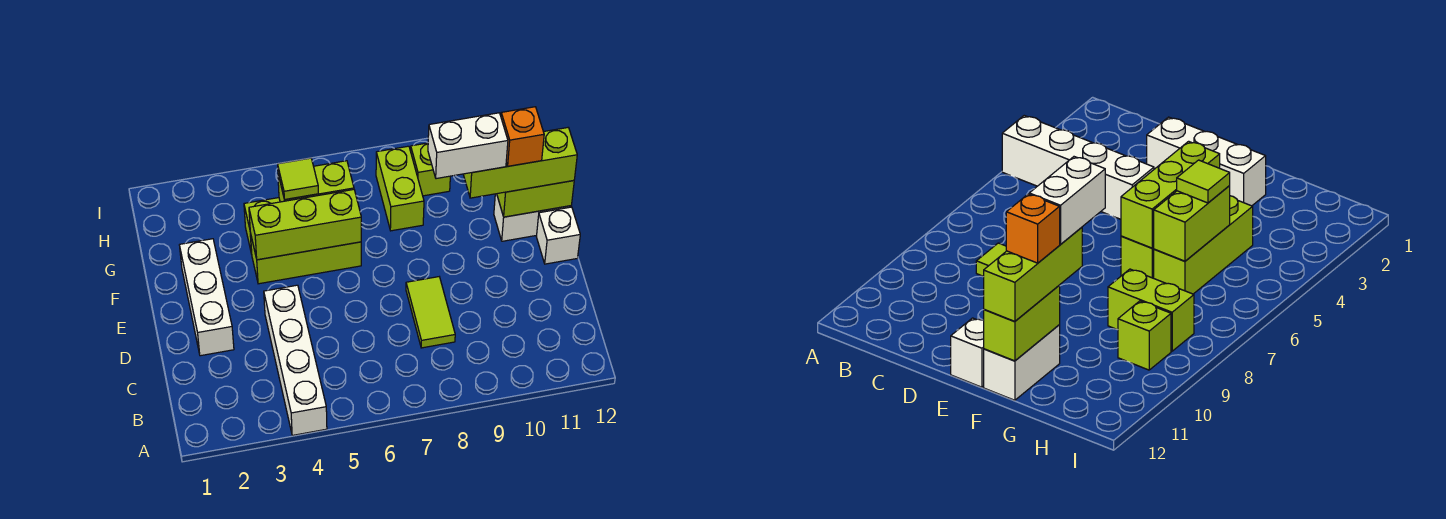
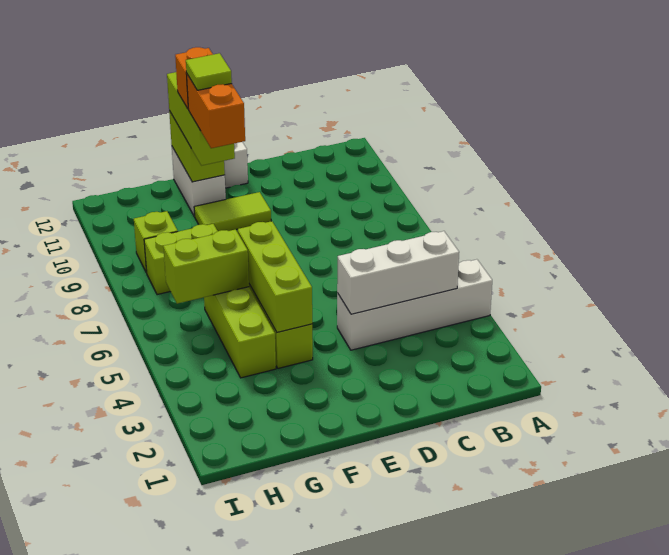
lime tile C8:D8 level 1 -> lime tile E10:F10 level 1
white brick D2:F2 level 1 -> white brick B4:D4 level 2
white brick F9:F10 level 4 -> orange brick F9:F10 level 4
lime brick G5:G6 level 2 -> lime brick G6:H6 level 2
lime tile G5 level 3 -> lime tile F10 level 5

